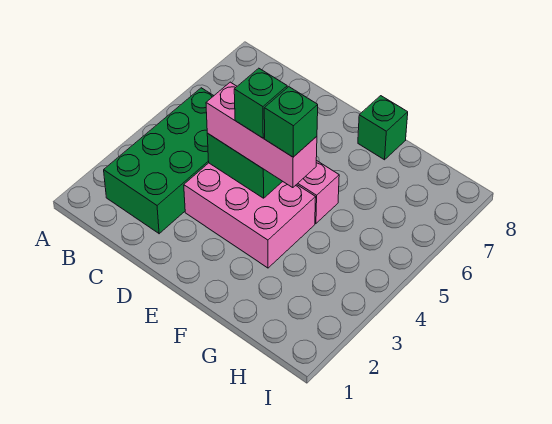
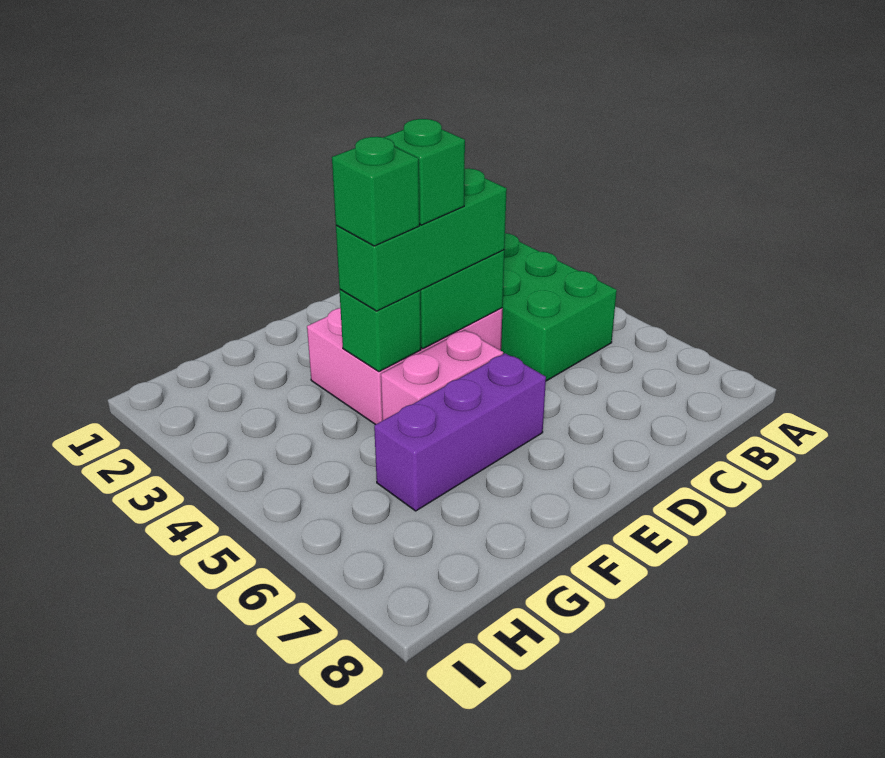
pink brick D4:F4 level 3 -> green brick D4:F4 level 3
none -> purple brick E6:G6 level 1
green brick F8 level 1 -> green brick F4 level 2

